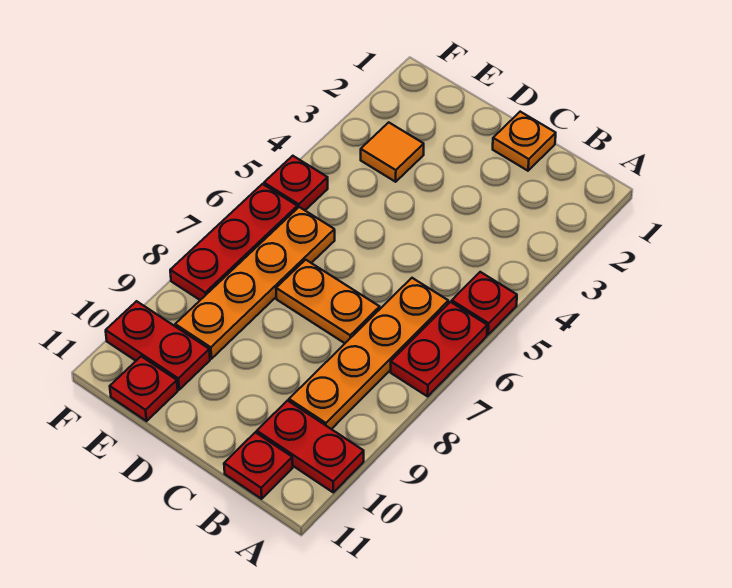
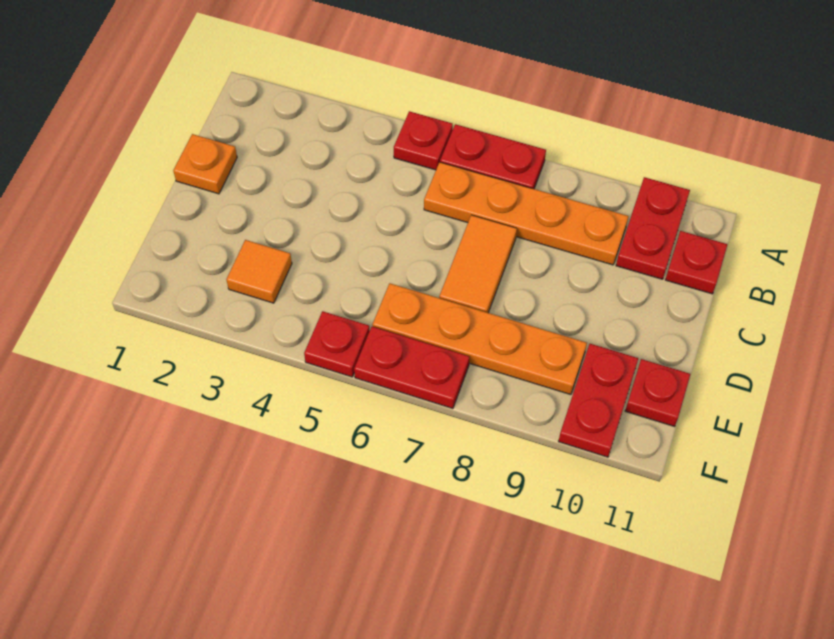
orange plate C7:D7 level 1 -> orange tile C7:D7 level 1
red plate F6:F8 level 1 -> red plate F6:F7 level 1

